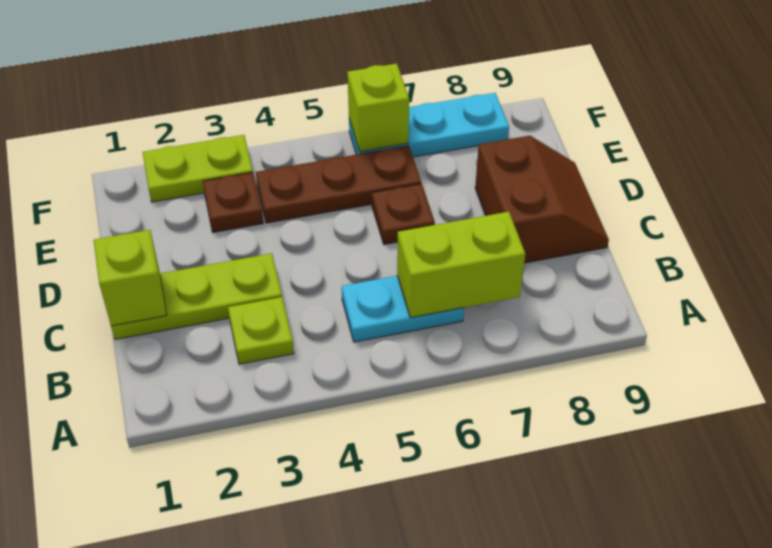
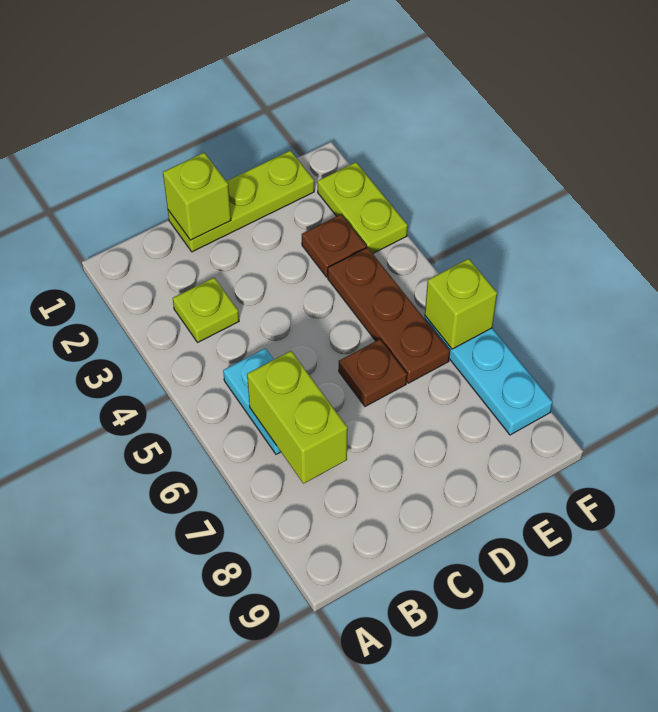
lime plate C1:C3 level 1 -> lime plate C1:E1 level 1
brown slope C8:D9 level 1 top 8 -> none

